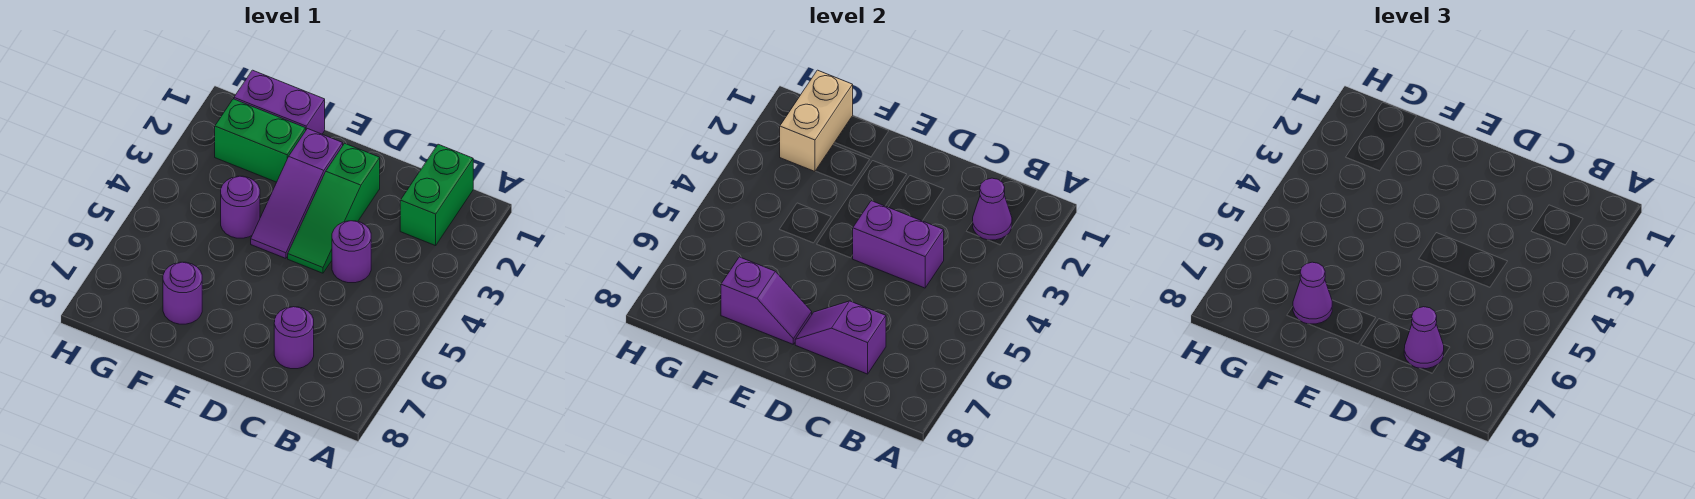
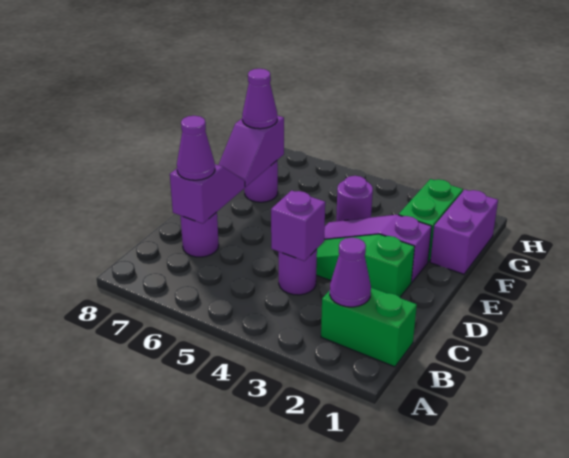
purple brick C4:D4 level 2 -> purple brick C4 level 2
tan brick G1:G2 level 2 -> none

